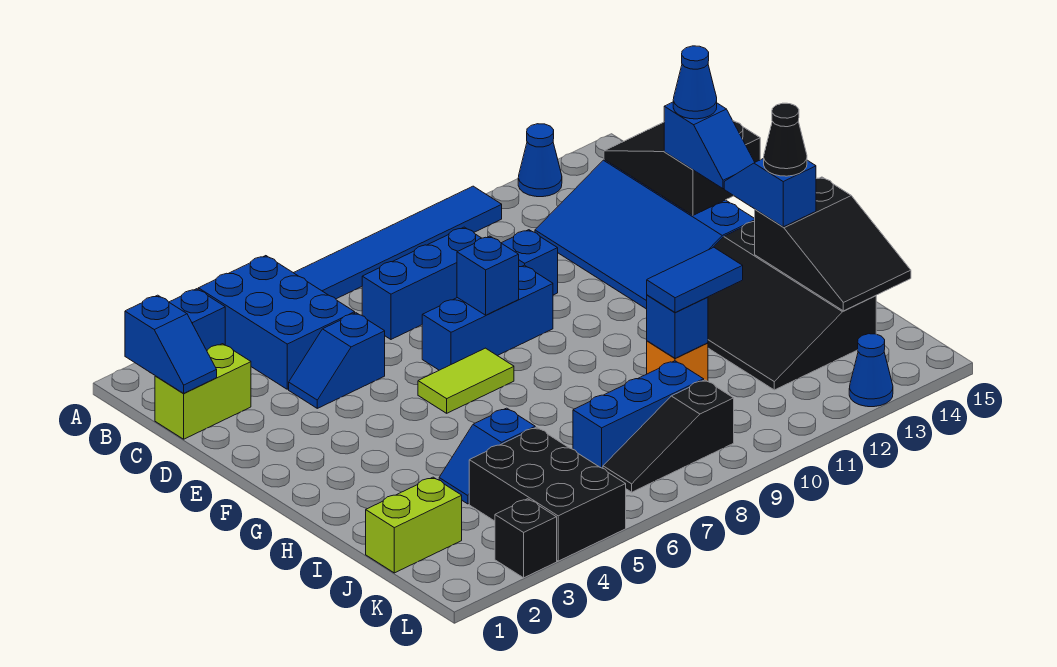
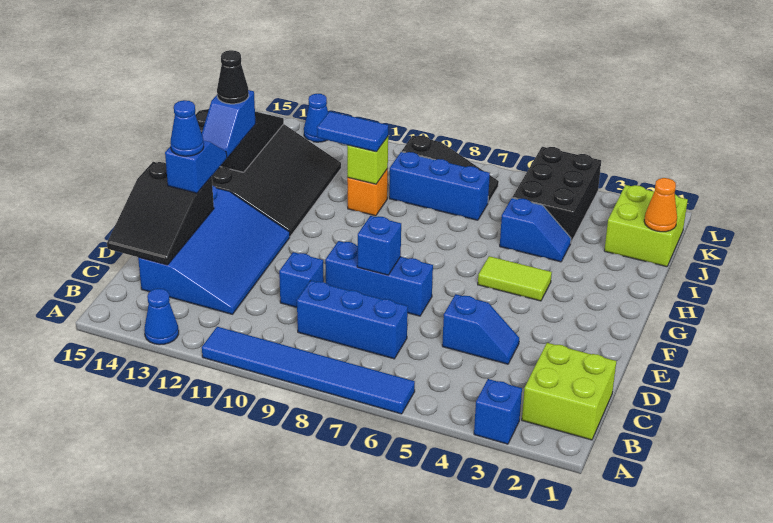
blue brick A4:C5 level 1 -> none
blue slope B1:C1 level 2 top B -> none
lime brick C1:C2 level 1 -> lime brick B1:C2 level 1
lime tile F6:F7 level 1 -> lime tile G4:G5 level 1
blue brick I10 level 2 -> lime brick I10 level 2
lime brick J1:J2 level 1 -> lime brick J1:K2 level 1
none -> orange cone J1 level 2
black brick L3 level 1 -> none

